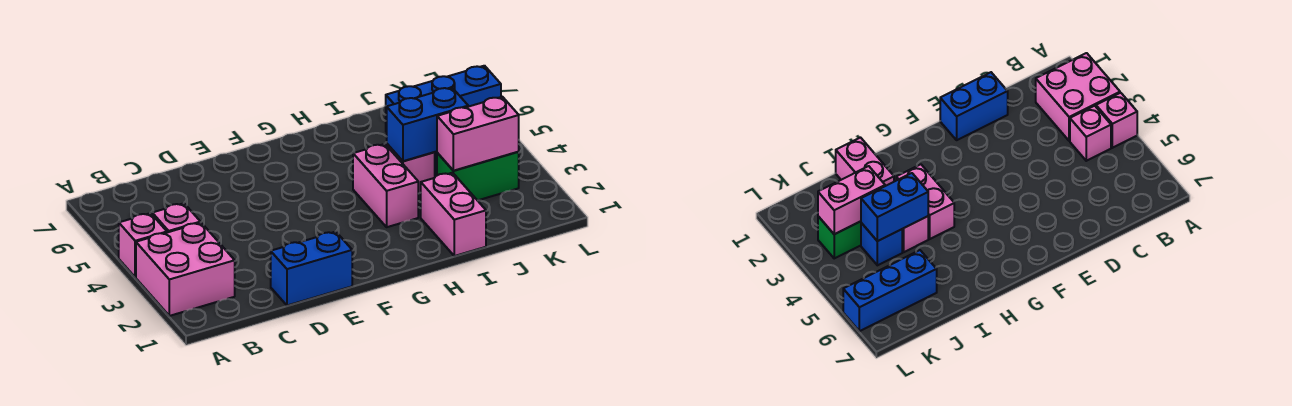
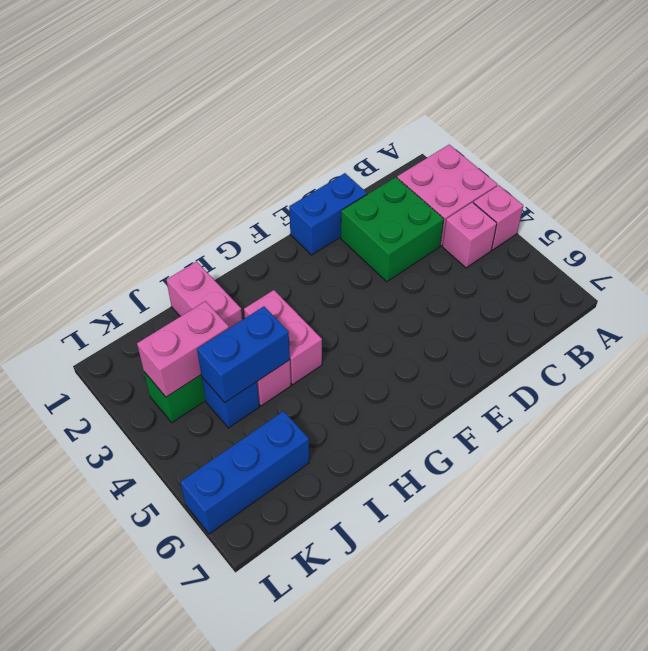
none -> green brick C2:D3 level 1

